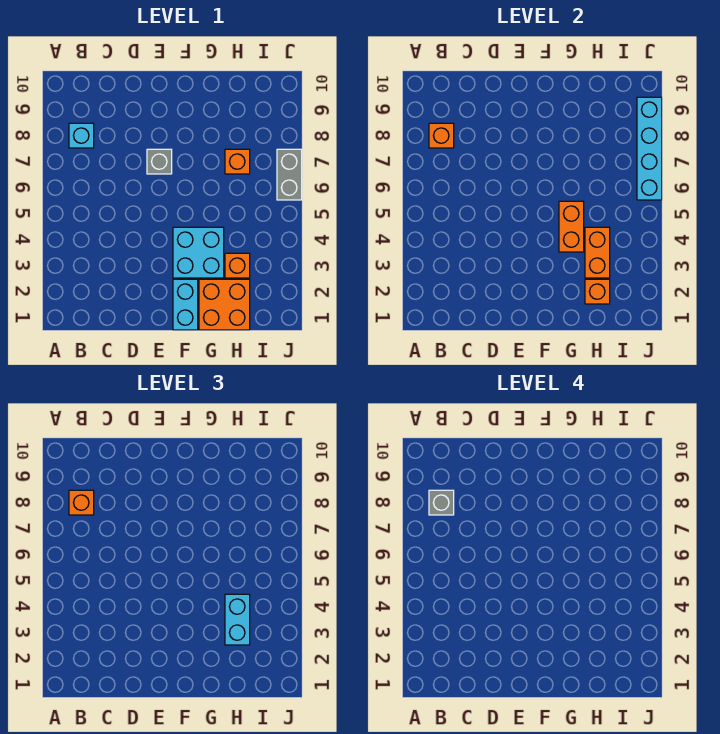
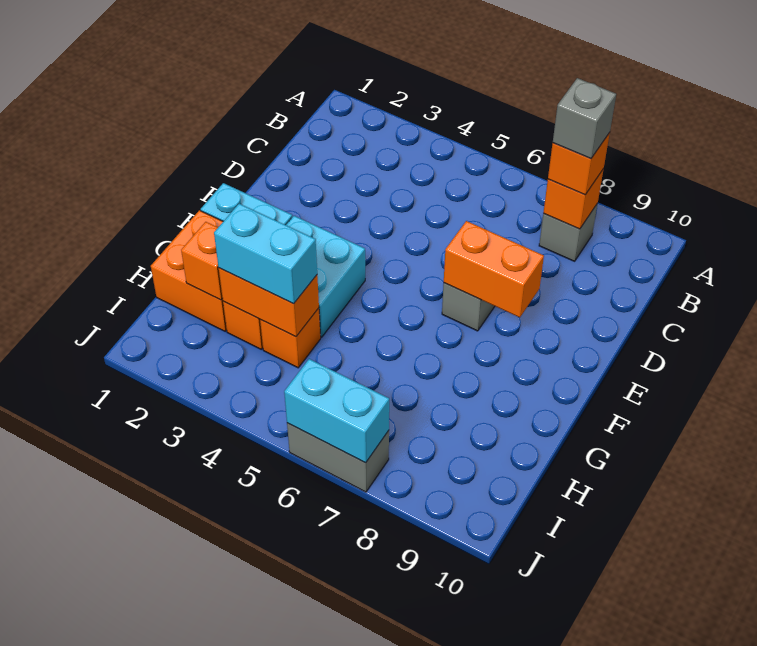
cyan brick B8 level 1 -> grey brick B8 level 1
orange brick G4:G5 level 2 -> orange brick E7:E8 level 2
orange brick H7 level 1 -> orange brick H4 level 1
cyan brick J6:J9 level 2 -> cyan brick J6:J7 level 2

